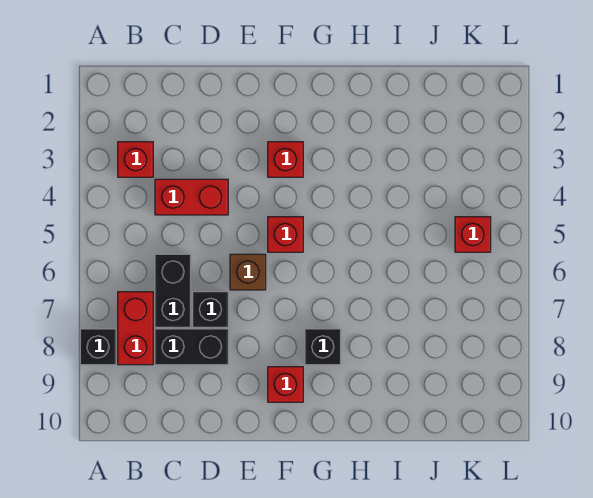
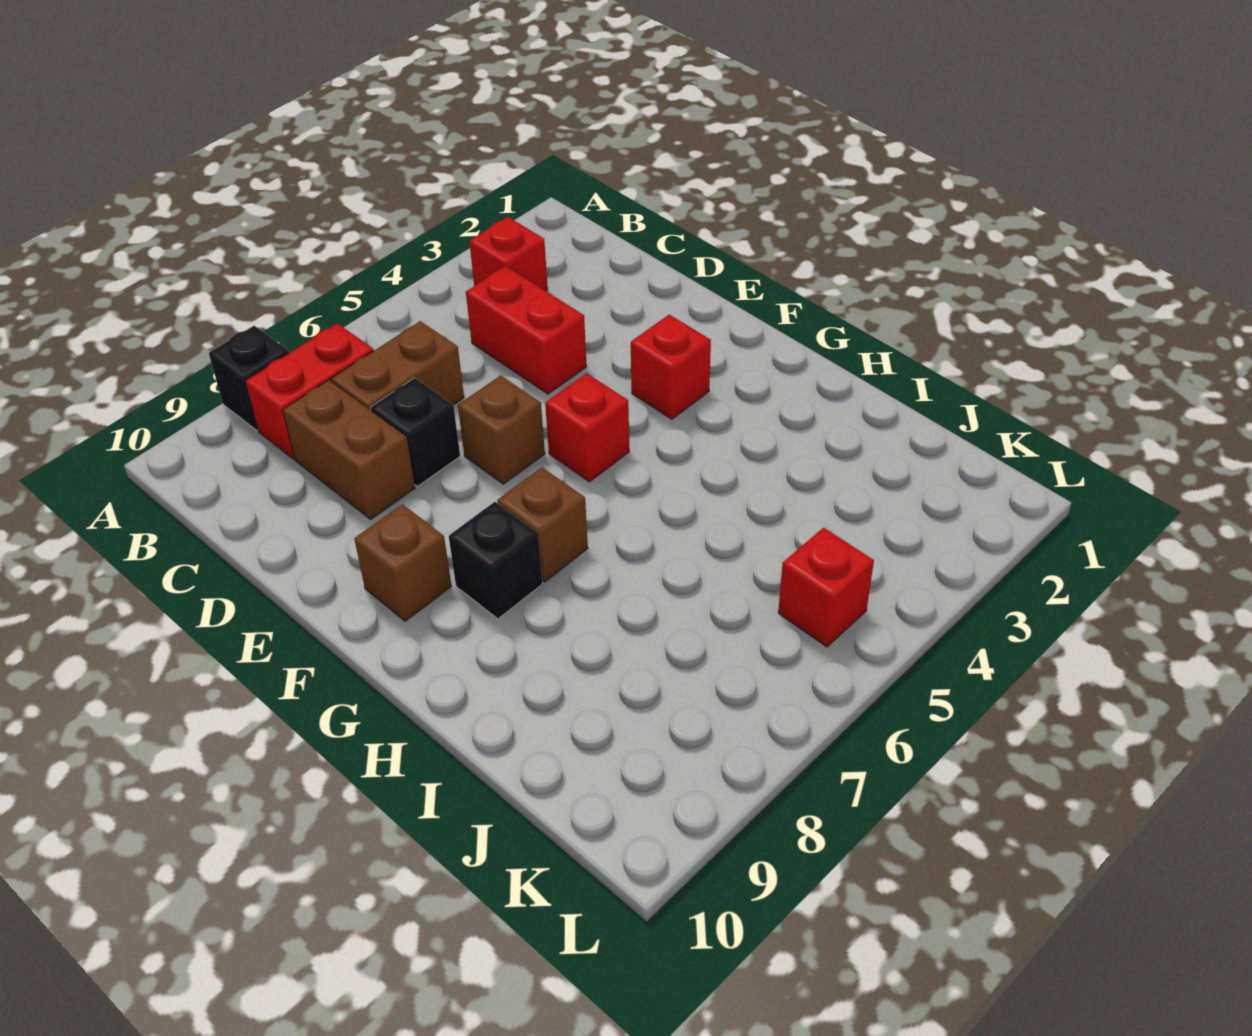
black brick C6:C7 level 1 -> brown brick C6:C7 level 1
black brick C8:D8 level 1 -> brown brick C8:D8 level 1
red brick F9 level 1 -> brown brick F9 level 1
none -> brown brick G7 level 1

